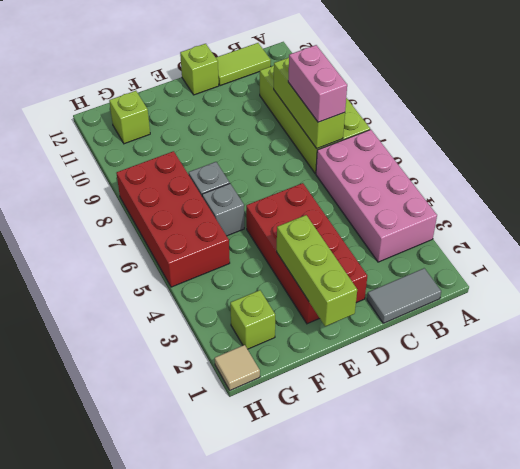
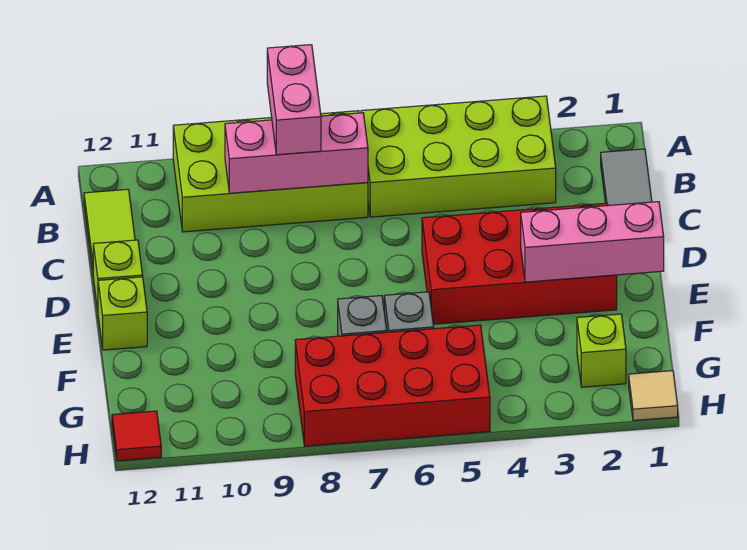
pink brick A3:B6 level 1 -> lime brick A3:B6 level 1
lime brick B7:B9 level 2 -> pink brick B7:B9 level 2
pink brick B7:B8 level 3 -> pink brick A8:B8 level 3
lime brick E1:E3 level 2 -> pink brick E1:E3 level 2
lime brick G11 level 1 -> lime brick E12 level 1
none -> red tile H12 level 1

